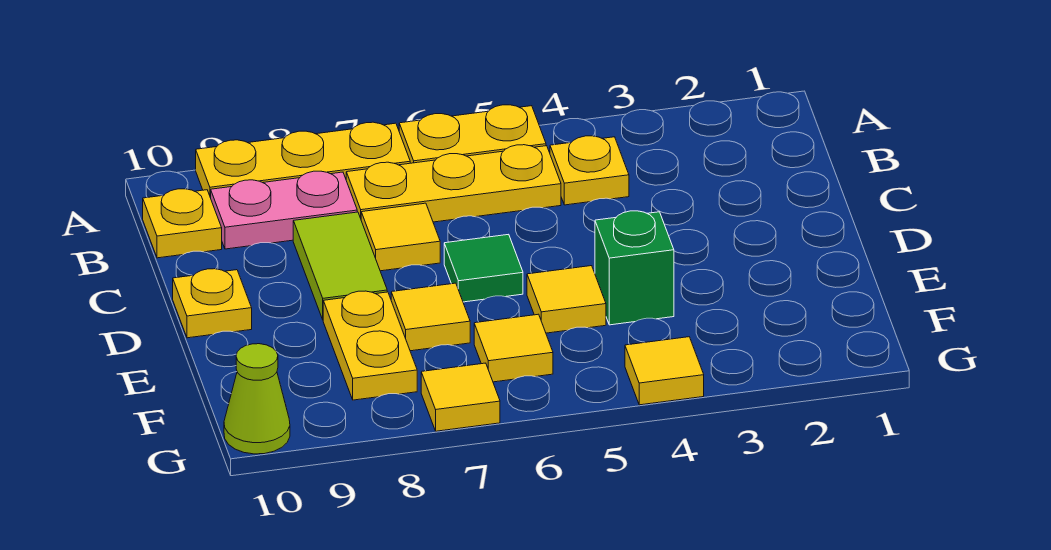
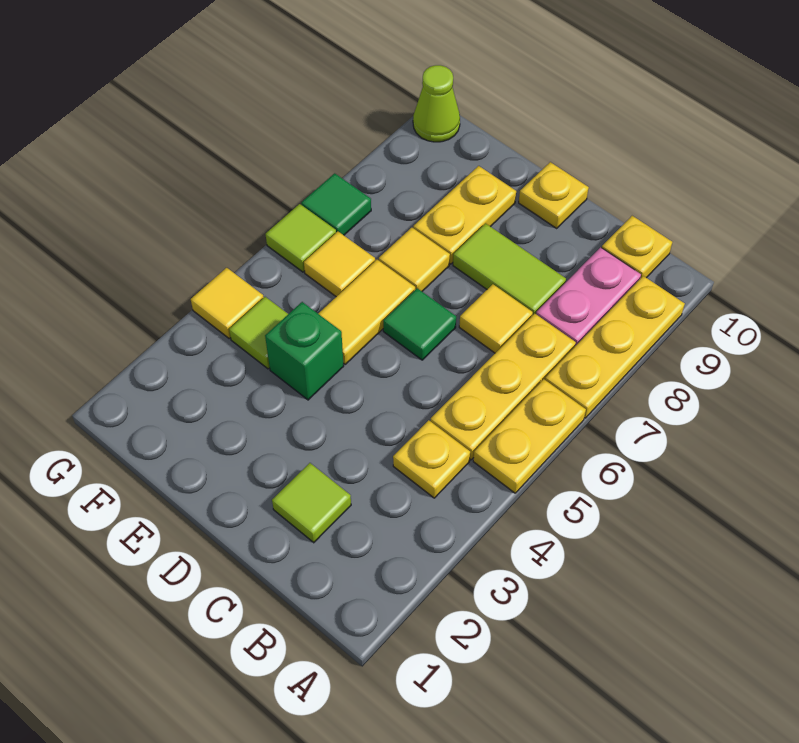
none -> lime tile C2 level 1
yellow tile E5 level 1 -> yellow tile E5:E6 level 1
yellow plate E8:F8 level 1 -> yellow plate E8:E9 level 1
none -> lime tile F4 level 1
none -> lime tile G6 level 1
yellow tile G7 level 1 -> green tile G7 level 1

